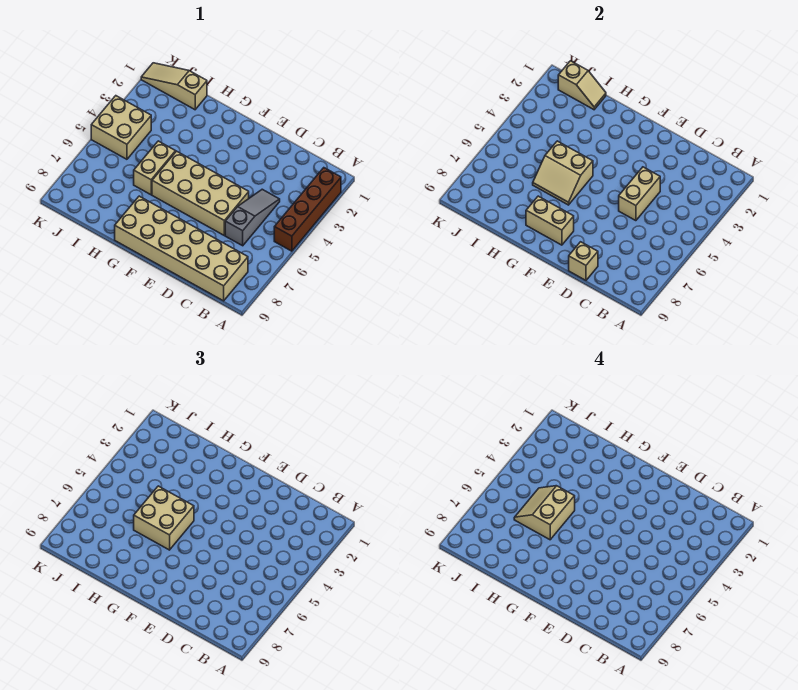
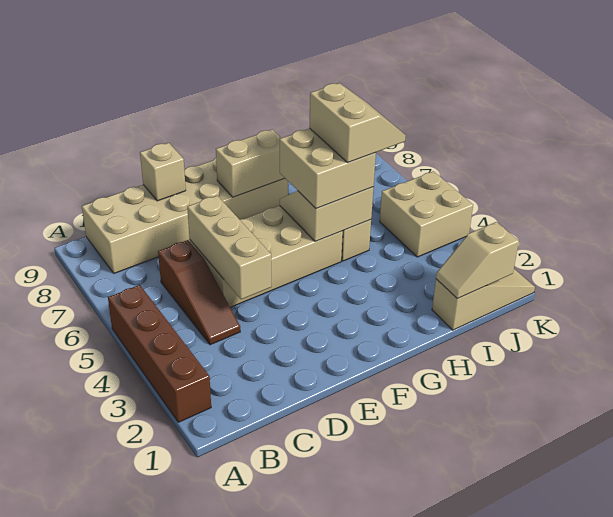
grey slope C4:C6 level 1 top 6 -> brown slope C4:C6 level 1 top 6
tan brick D4:D5 level 2 -> tan brick D4:D6 level 2

